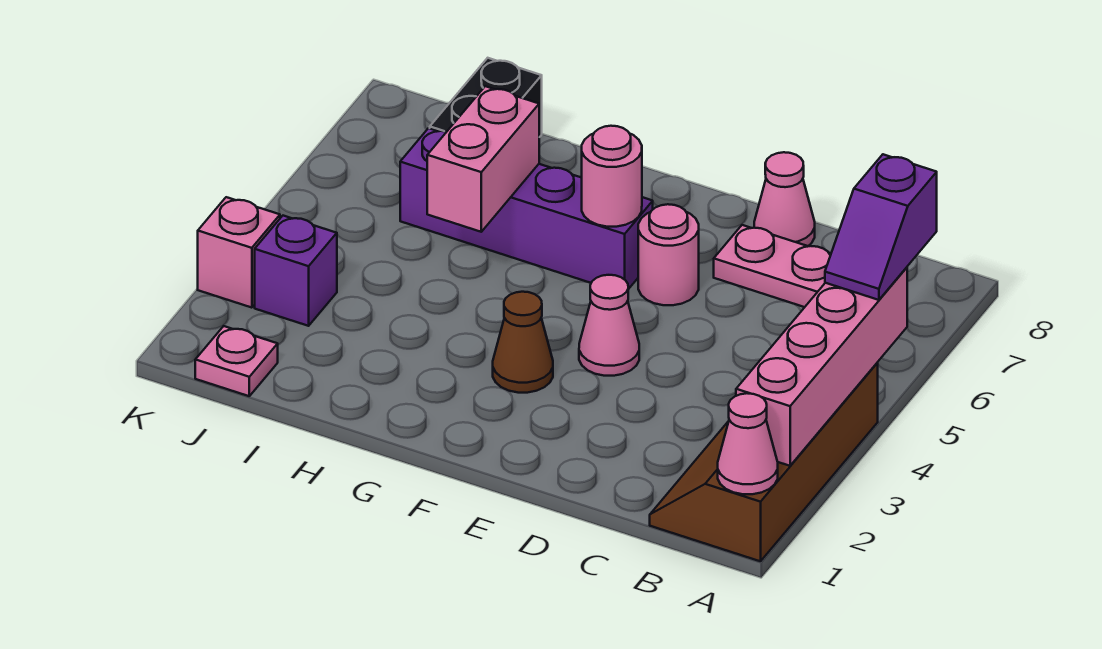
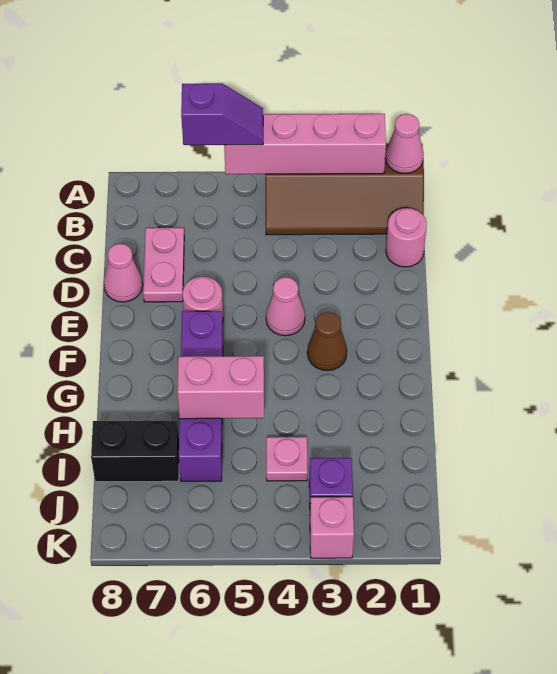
pink round brick F6 level 2 -> pink round brick C1 level 1
pink plate J1 level 1 -> pink plate I4 level 1

